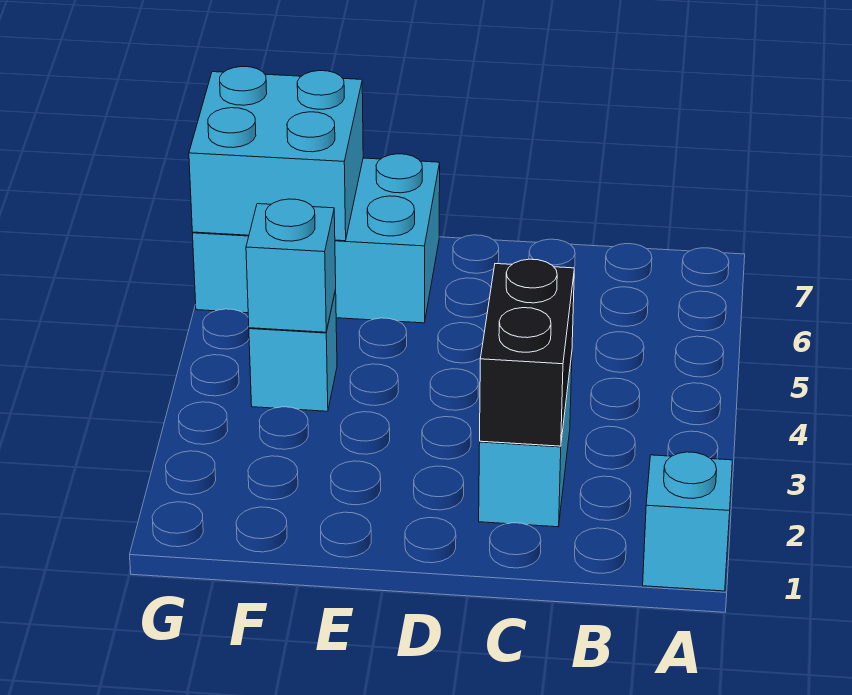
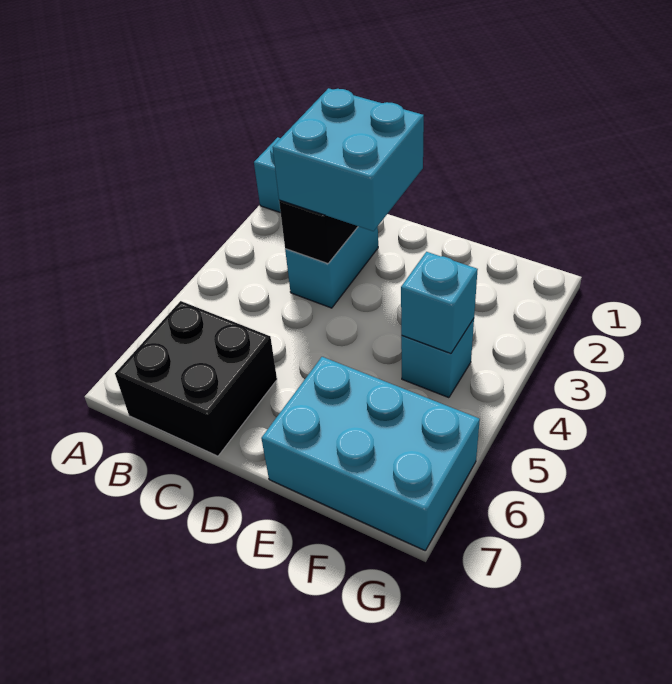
none -> black brick B6:C7 level 1
cyan brick F6:G7 level 2 -> cyan brick C2:D3 level 3

